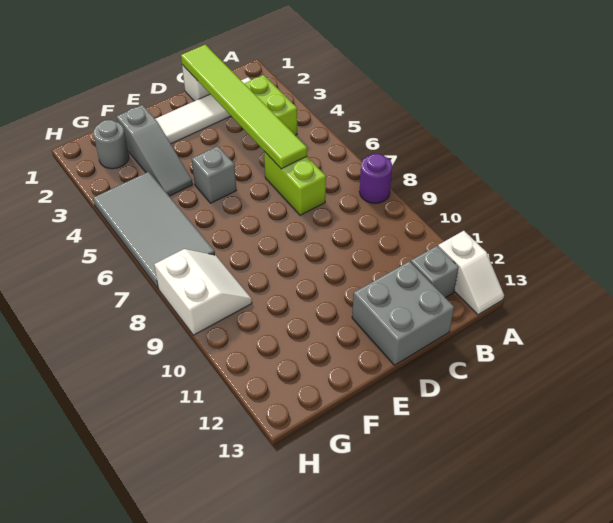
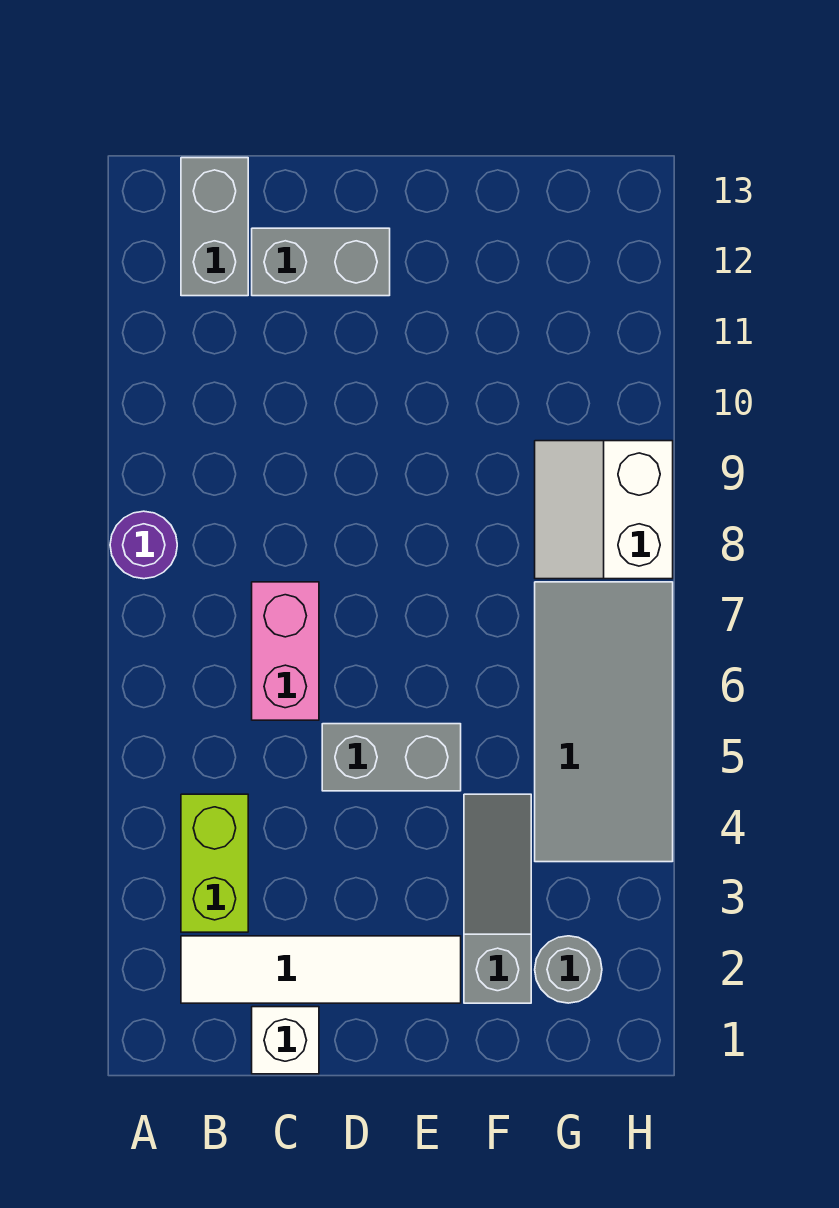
white slope A12:A13 level 1 top 12 -> none
grey brick B12 level 1 -> grey brick B12:B13 level 1
lime tile C1:C6 level 2 -> none
lime brick C6:C7 level 1 -> pink brick C6:C7 level 1
grey brick C12:D13 level 1 -> grey brick C12:D12 level 1
grey brick E5 level 1 -> grey brick D5:E5 level 1

